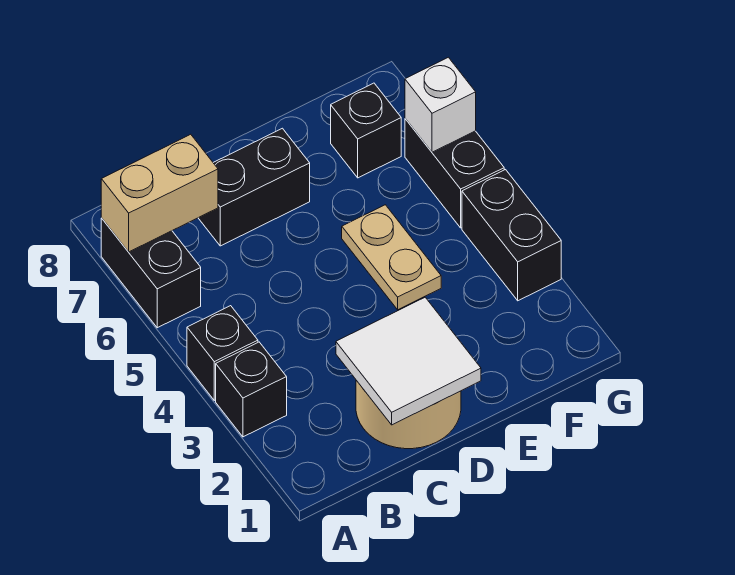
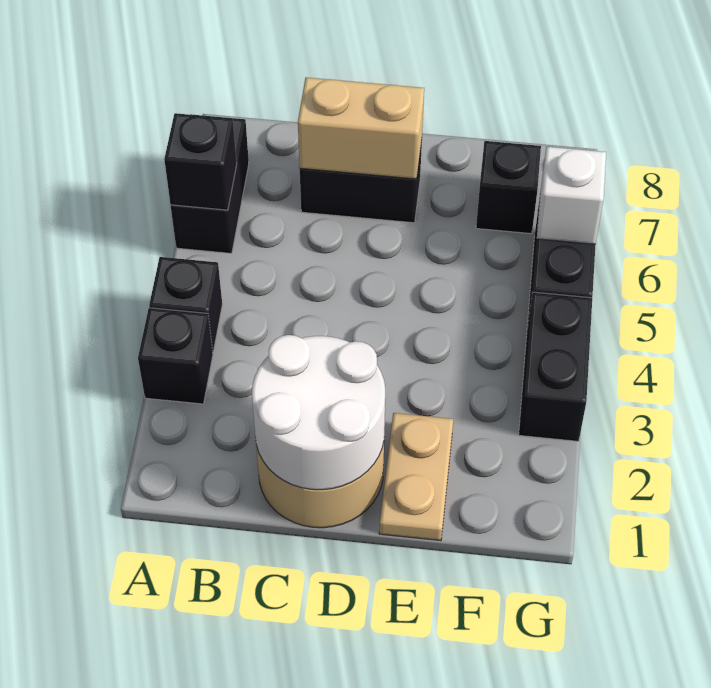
none -> black brick A6 level 2
tan brick A7:B7 level 2 -> tan brick C7:D7 level 2
white tile C1:D2 level 2 -> white round brick C1:D2 level 2
tan plate E4:E5 level 1 -> tan plate E1:E2 level 1

